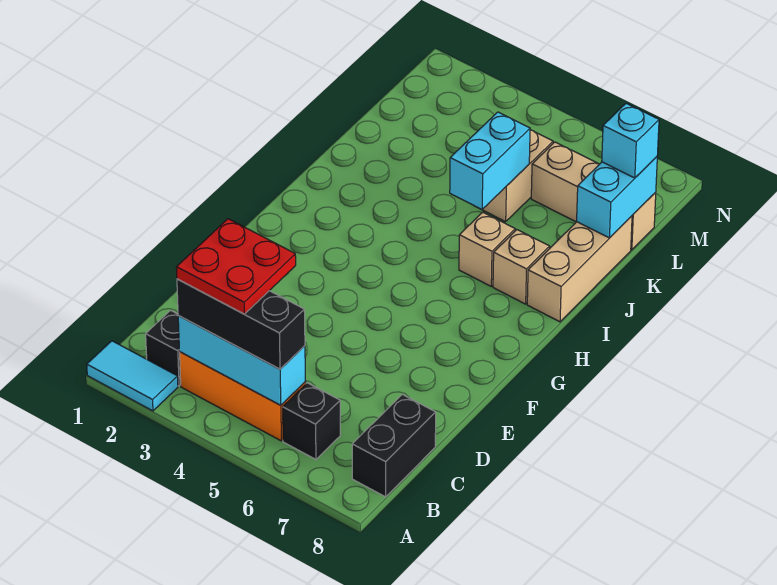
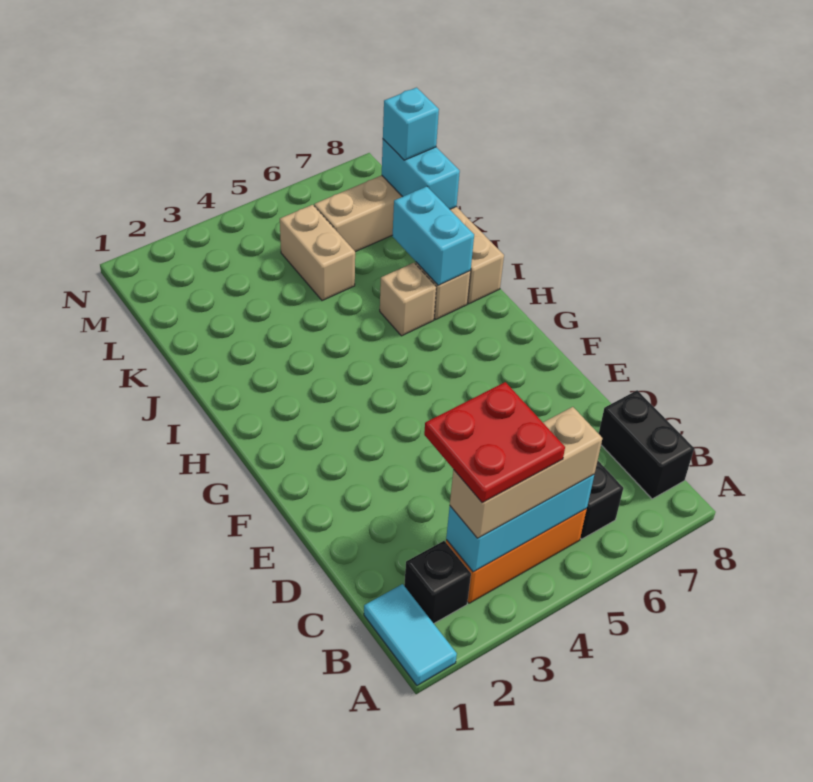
cyan tile A1:A2 level 1 -> cyan tile A1:B1 level 1
black brick B3:B5 level 3 -> tan brick B3:B5 level 3
cyan brick J5:K5 level 2 -> cyan brick I7:J7 level 2

